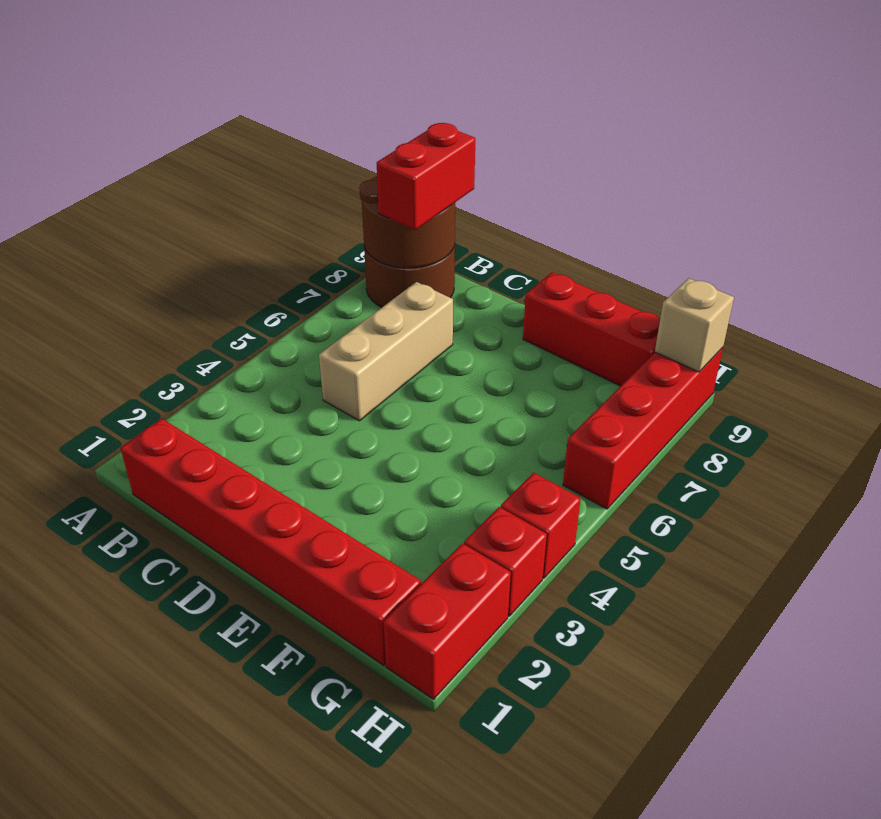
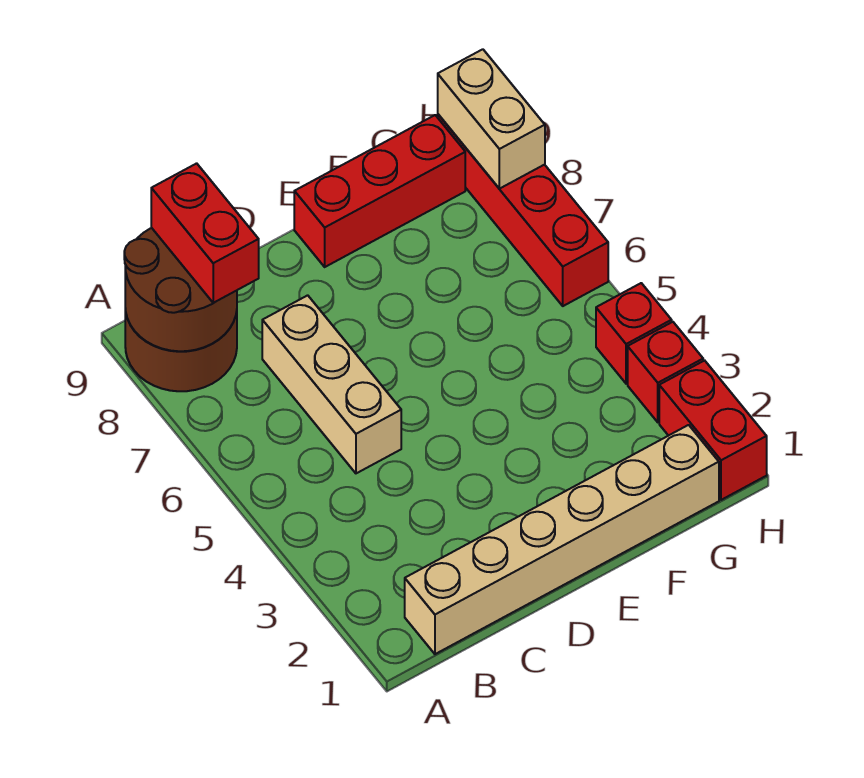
red brick B1:G1 level 1 -> tan brick B1:G1 level 1
tan brick H9 level 2 -> tan brick H8:H9 level 2

